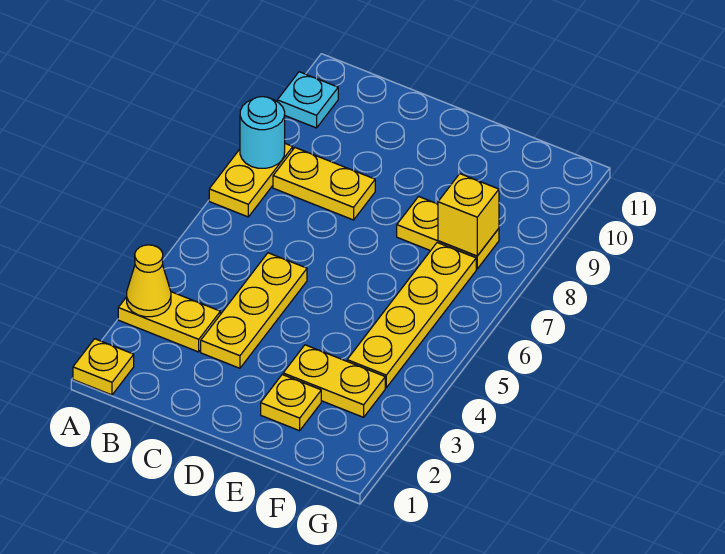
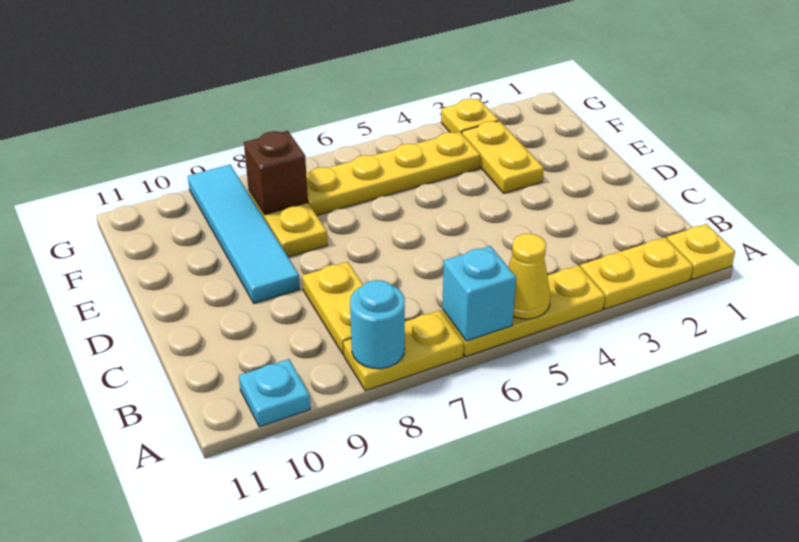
yellow plate A3:B3 level 1 -> yellow plate A2:A3 level 1
yellow cone A3 level 2 -> yellow cone A5 level 2
none -> cyan brick A6 level 2
yellow plate C3:C5 level 1 -> yellow plate A4:A6 level 1
none -> cyan tile D9:G9 level 1
yellow plate E2 level 1 -> yellow plate G3 level 1
yellow brick F8 level 2 -> brown brick F8 level 2

